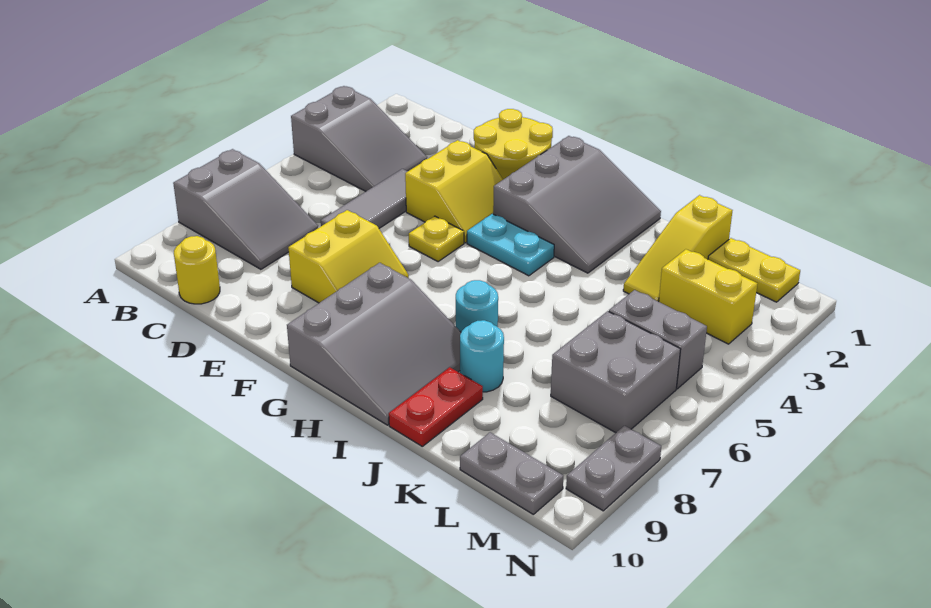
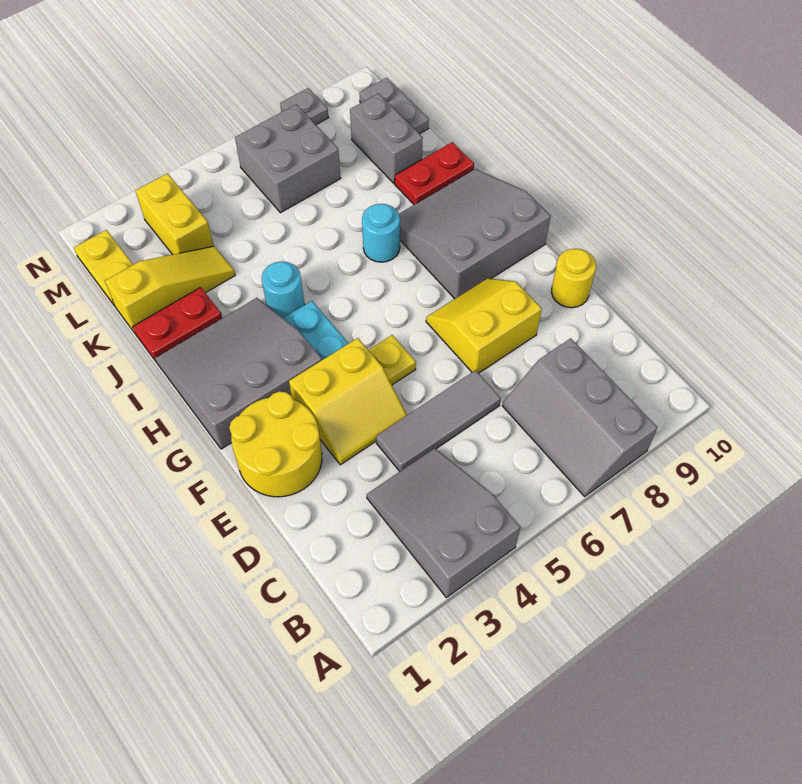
grey slope A7:C8 level 1 top A -> grey slope A7:C8 level 1 top 8
yellow round brick C10 level 1 -> yellow round brick E10 level 1
yellow slope E3:F4 level 1 top E -> yellow slope E3:F4 level 1 top F
none -> red plate J1:J2 level 1
cyan round brick J8 level 1 -> cyan round brick I4 level 1
grey brick L5:M5 level 1 -> grey brick K9:L9 level 1
grey plate N8:N9 level 1 -> grey plate N8 level 1

